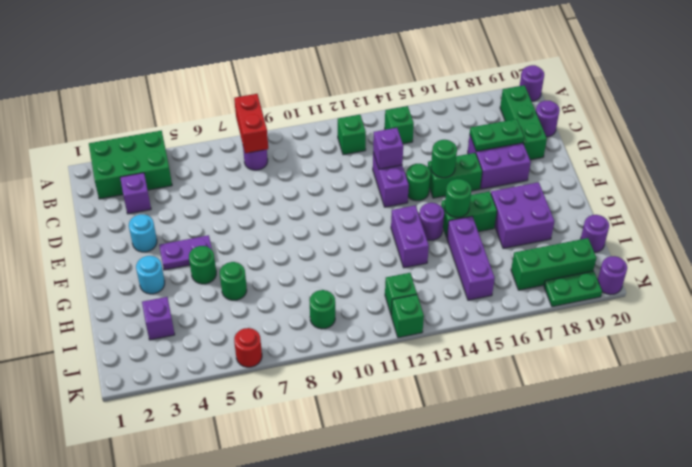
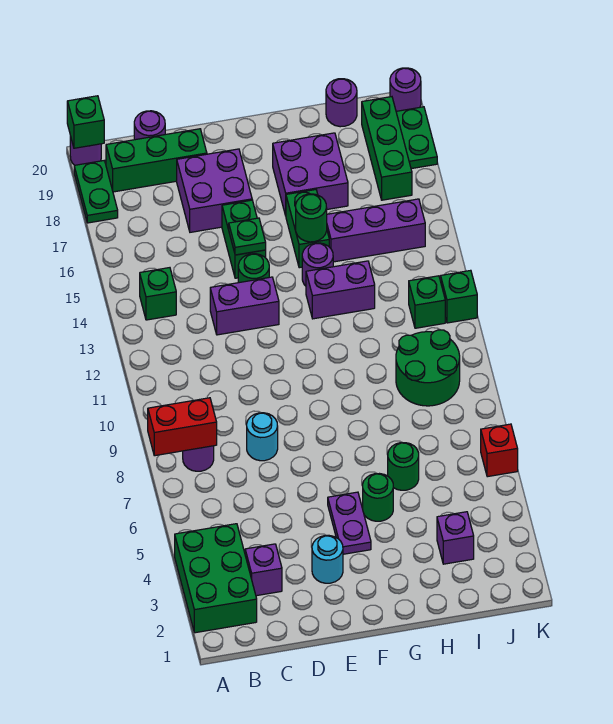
green brick B12 level 1 -> green brick A20 level 2
purple brick D13 level 2 -> none
green plate D17:D18 level 2 -> green plate A18:A19 level 1
green round brick E15 level 2 -> green plate E15 level 2
cyan round brick G3 level 1 -> cyan round brick D8 level 1
green round brick J9 level 1 -> green round brick I9:J10 level 1
red round brick K6 level 1 -> red brick K6 level 1

